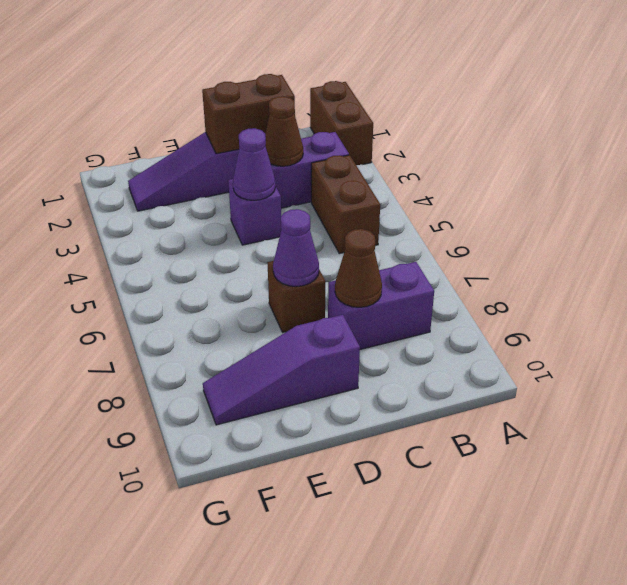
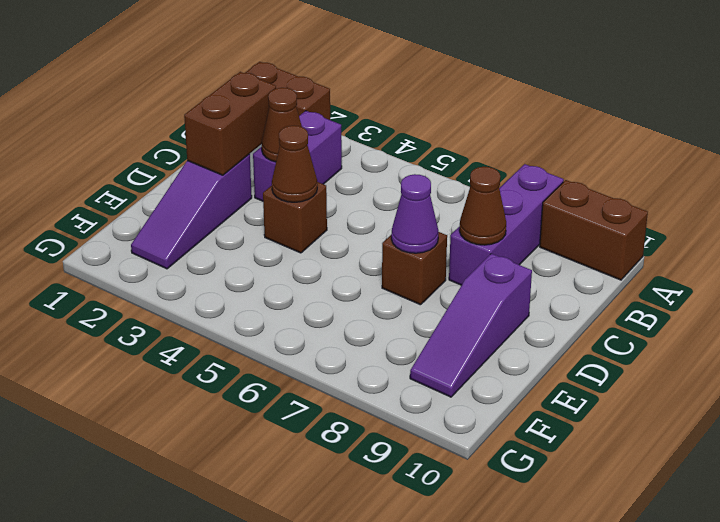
brown brick B4:B5 level 1 -> brown brick A9:A10 level 1
purple brick B8:C8 level 1 -> purple brick A8:C8 level 1
purple brick D4 level 1 -> brown brick D4 level 1
purple cone D4 level 2 -> brown cone D4 level 2

